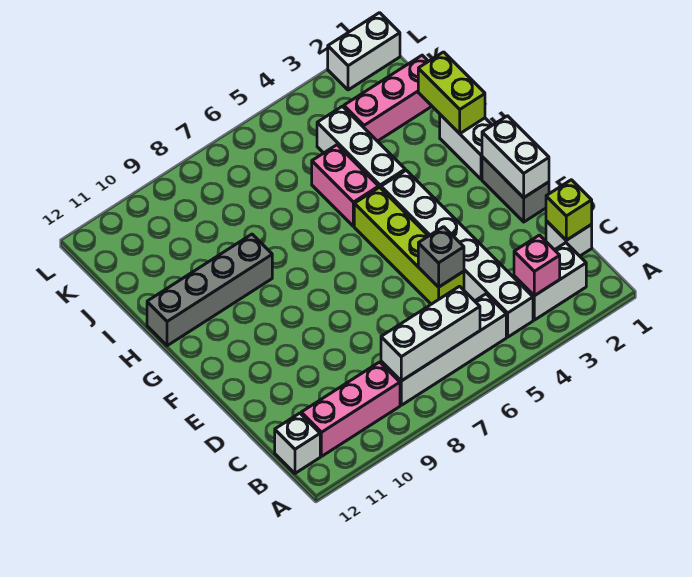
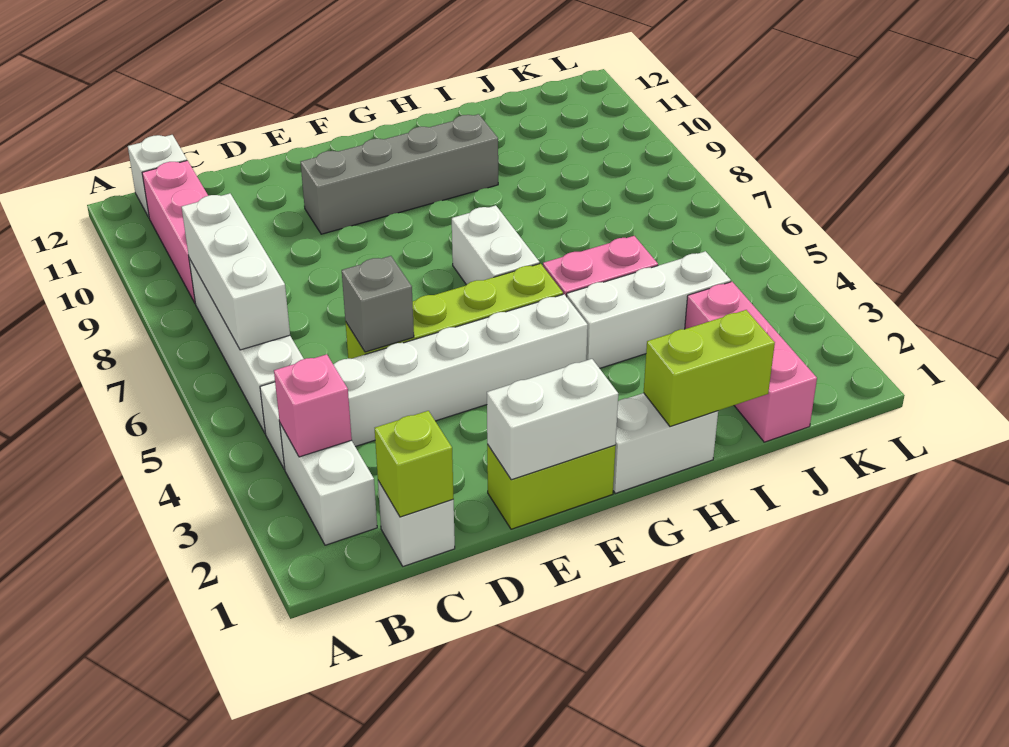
grey brick E1:F1 level 1 -> lime brick E1:F1 level 1
grey brick H9:H12 level 1 -> grey brick E10:H10 level 1
white brick L1:L2 level 1 -> white brick G6:G7 level 1

